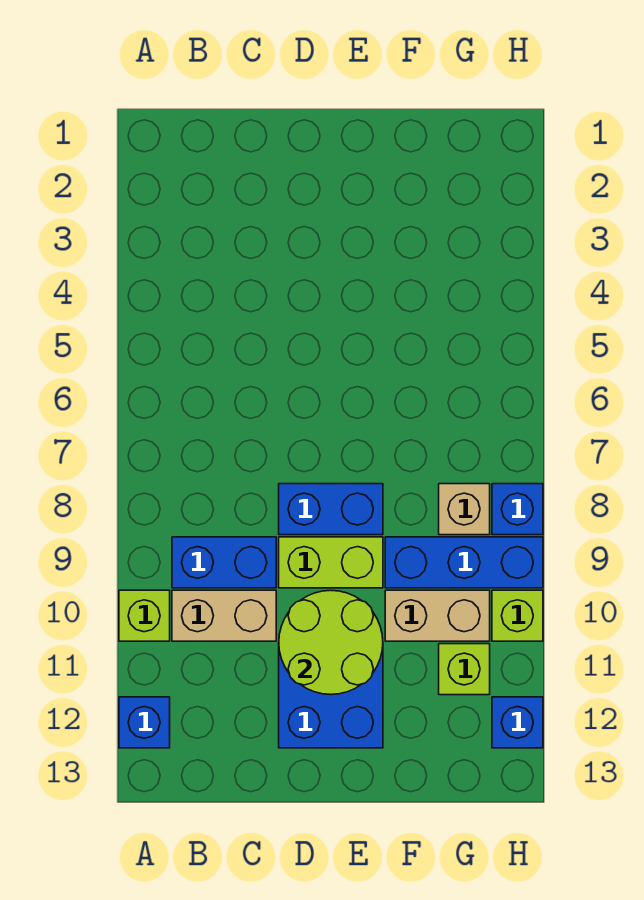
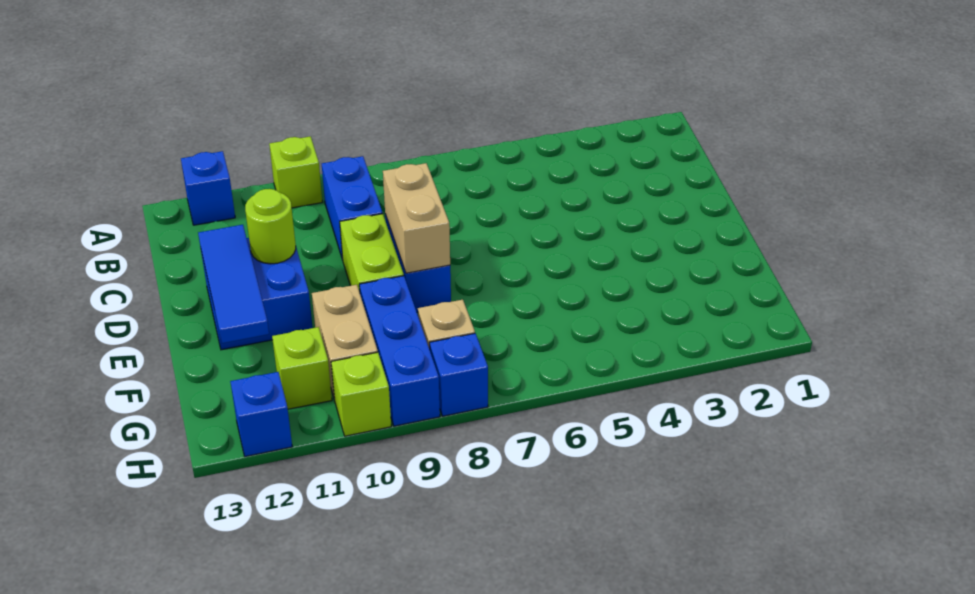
tan brick B10:C10 level 1 -> tan brick D8:E8 level 2
lime round brick D10:E11 level 2 -> lime round brick D11 level 2
none -> blue tile D12:F12 level 2

